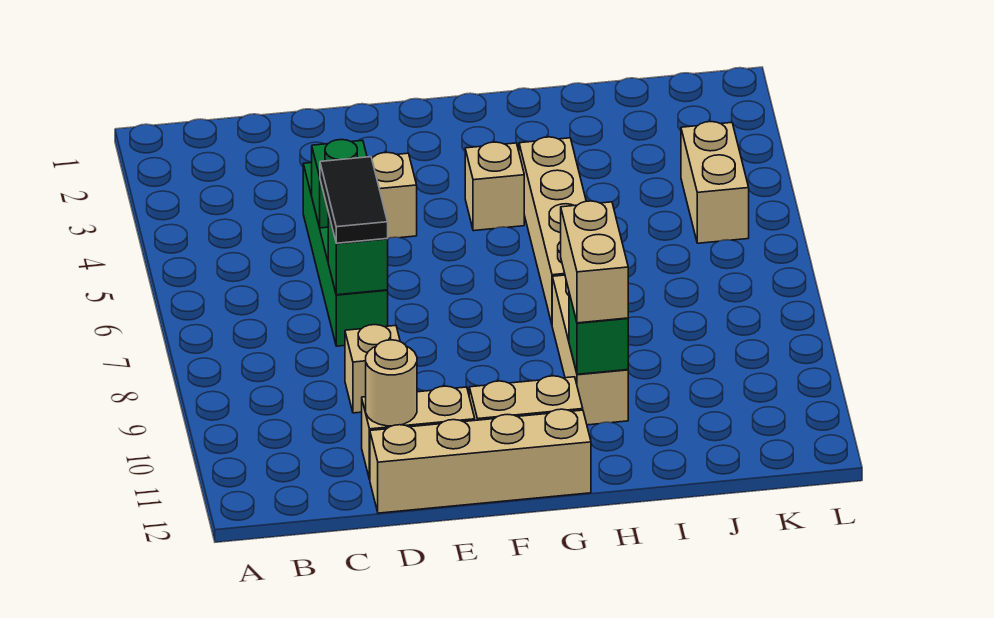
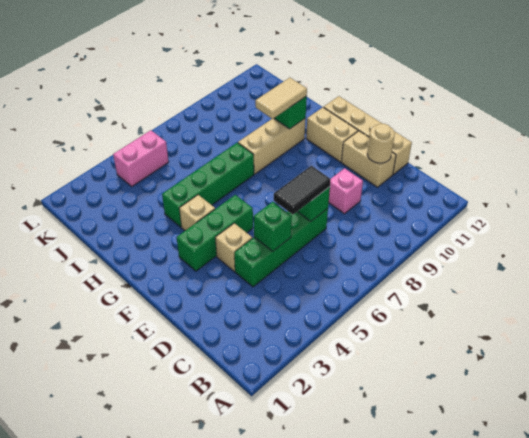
tan brick D9 level 1 -> pink brick D9 level 1
none -> green brick F3:F5 level 1
tan brick H4:H7 level 1 -> green brick H4:H7 level 1
tan brick H9:H10 level 3 -> tan tile H9:H10 level 3
tan brick K4:K5 level 1 -> pink brick K4:K5 level 1

